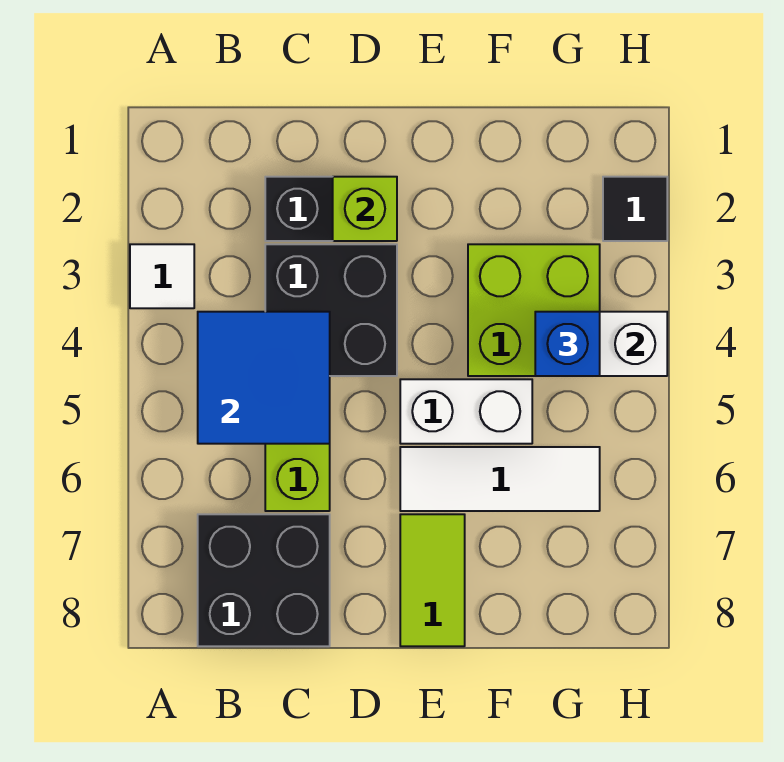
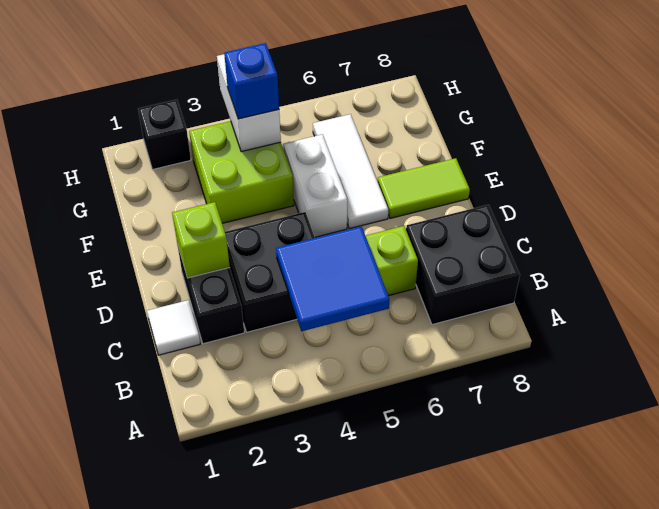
white tile A3 level 1 -> white tile C1 level 1
black tile H2 level 1 -> black brick H2 level 1

